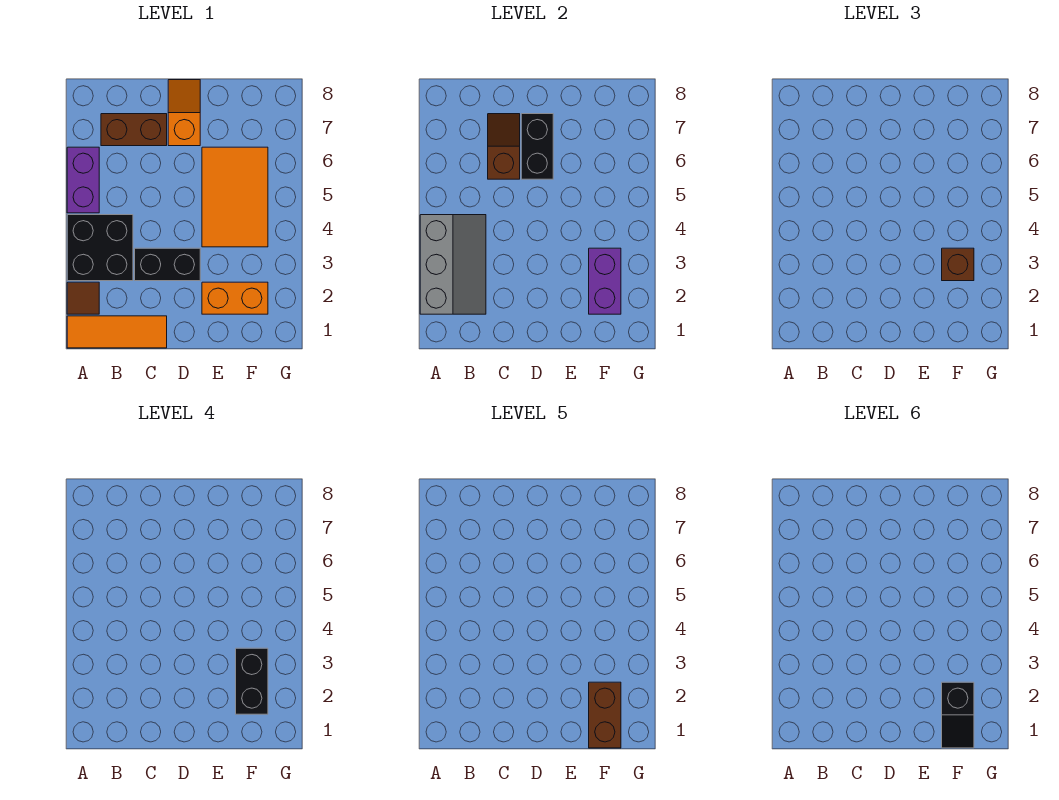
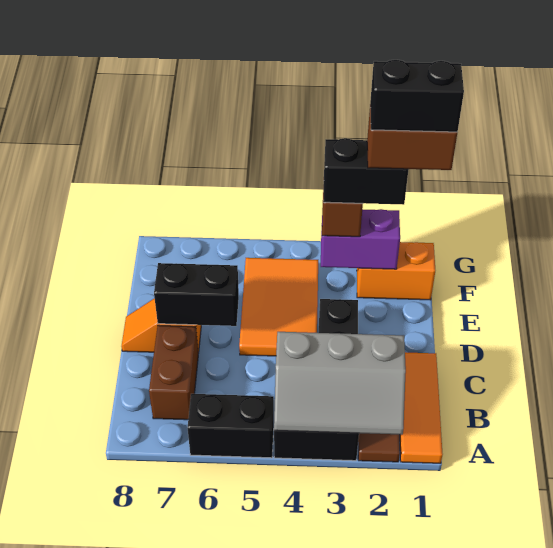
grey slope A2:B4 level 2 top A -> grey slope A2:B4 level 2 top B
purple brick A5:A6 level 1 -> black brick A5:A6 level 1
brown slope C6:C7 level 2 top 6 -> none
orange brick E2:F2 level 1 -> orange brick F1:F2 level 1
orange tile E4:F6 level 1 -> orange tile D4:F5 level 1
black slope F1:F2 level 6 top 2 -> black brick F1:F2 level 6

